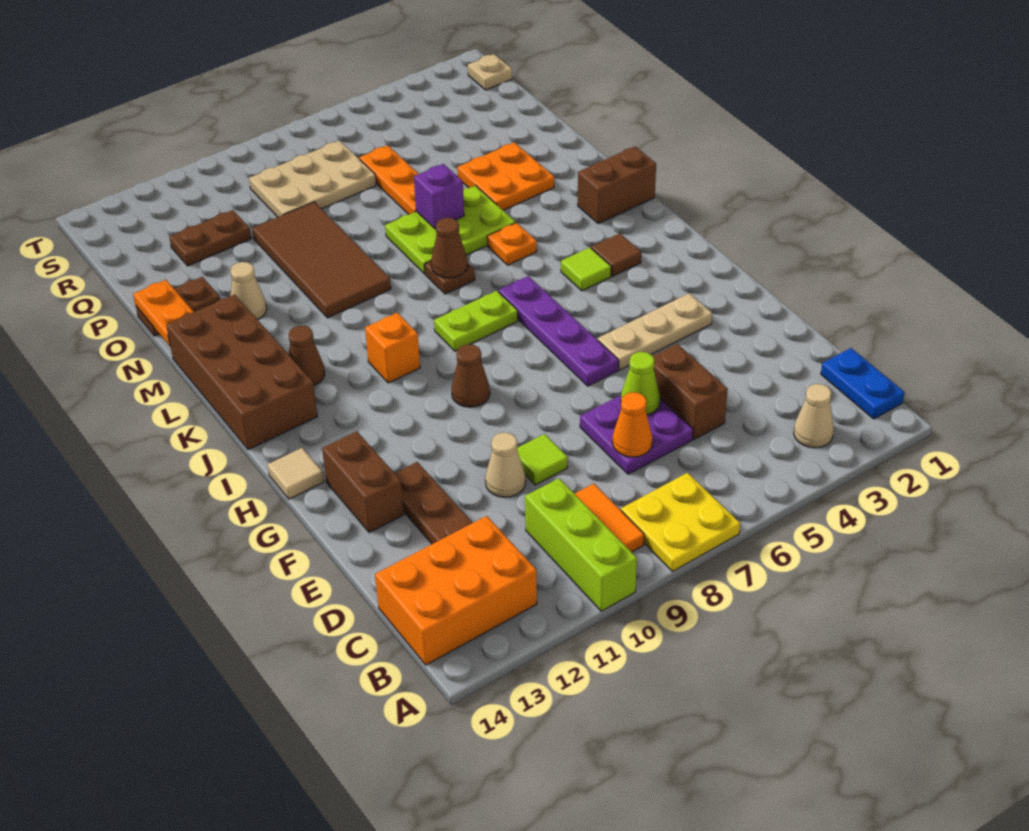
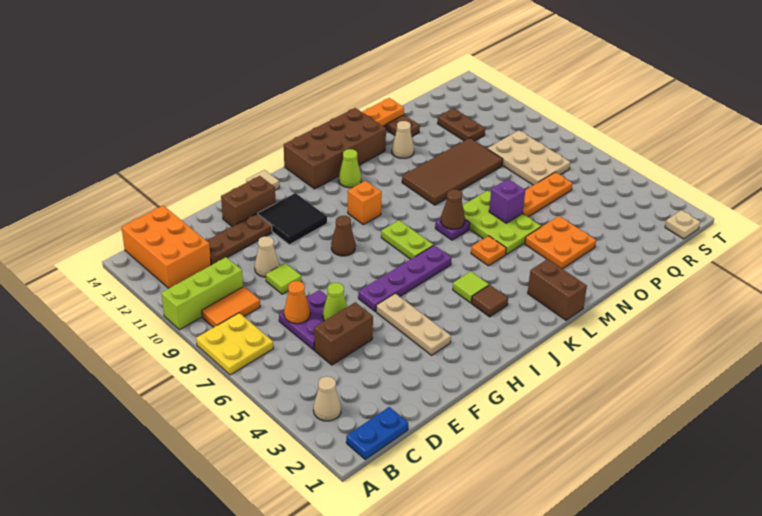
none -> black tile G11:H12 level 1
brown cone K12 level 1 -> lime cone K12 level 1
brown plate L7 level 1 -> purple plate L7 level 1

